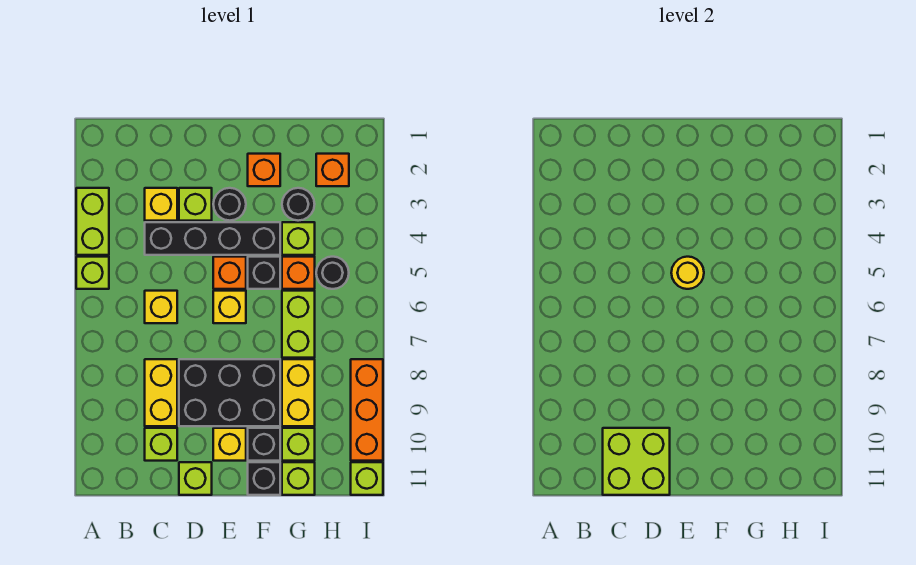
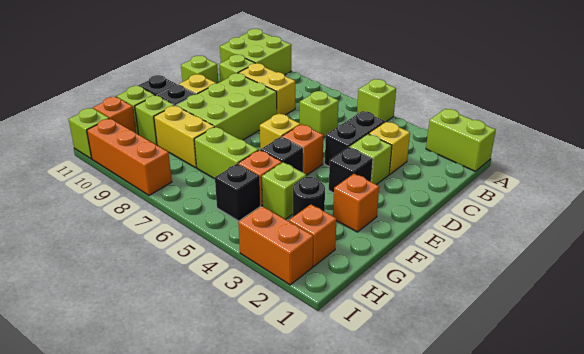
lime brick A3:A4 level 1 -> lime brick A1:A2 level 1
black brick C4:F4 level 1 -> black brick C4:D4 level 1
yellow brick C6 level 1 -> lime brick C6 level 1
lime brick C10:D11 level 2 -> lime brick A10:B11 level 1
black brick D8:F9 level 1 -> lime brick D8:F9 level 1
black round brick E3 level 1 -> black brick E3 level 1
yellow round brick E5 level 2 -> none
black round brick H5 level 1 -> black brick H5 level 1
none -> orange brick H11 level 1
none -> orange brick I2:I3 level 1

